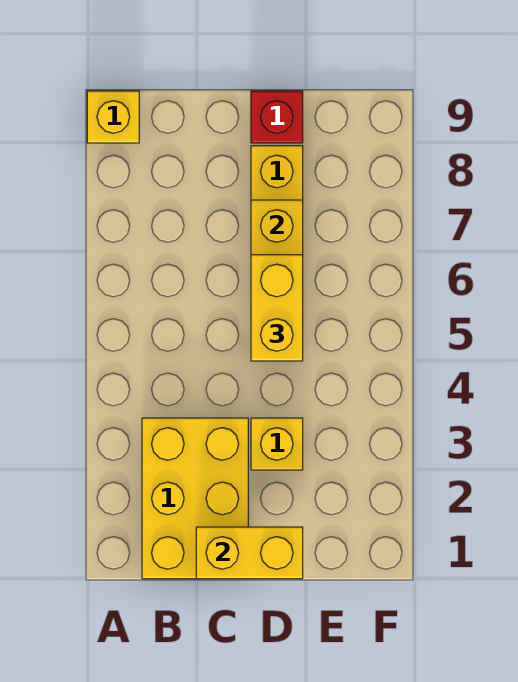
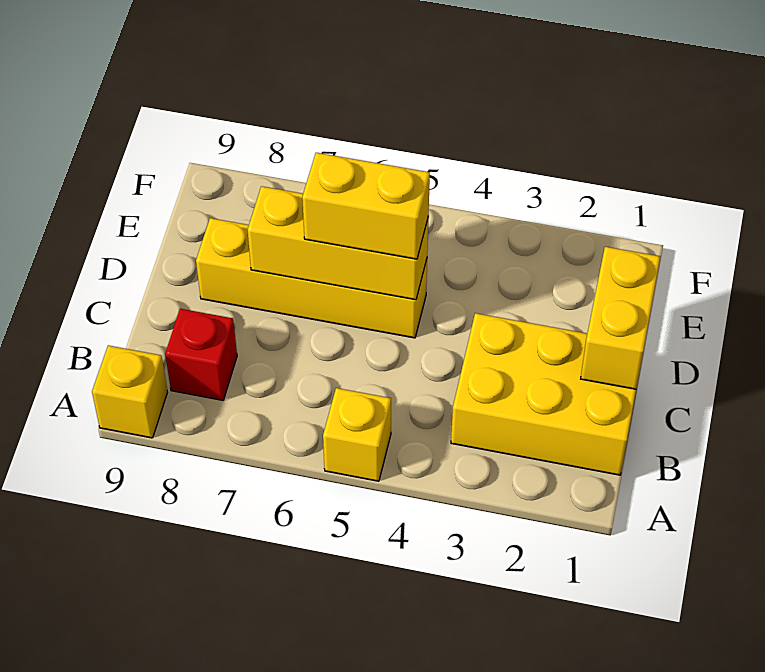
yellow brick D3 level 1 -> yellow brick A5 level 1
red brick D9 level 1 -> red brick B8 level 1

